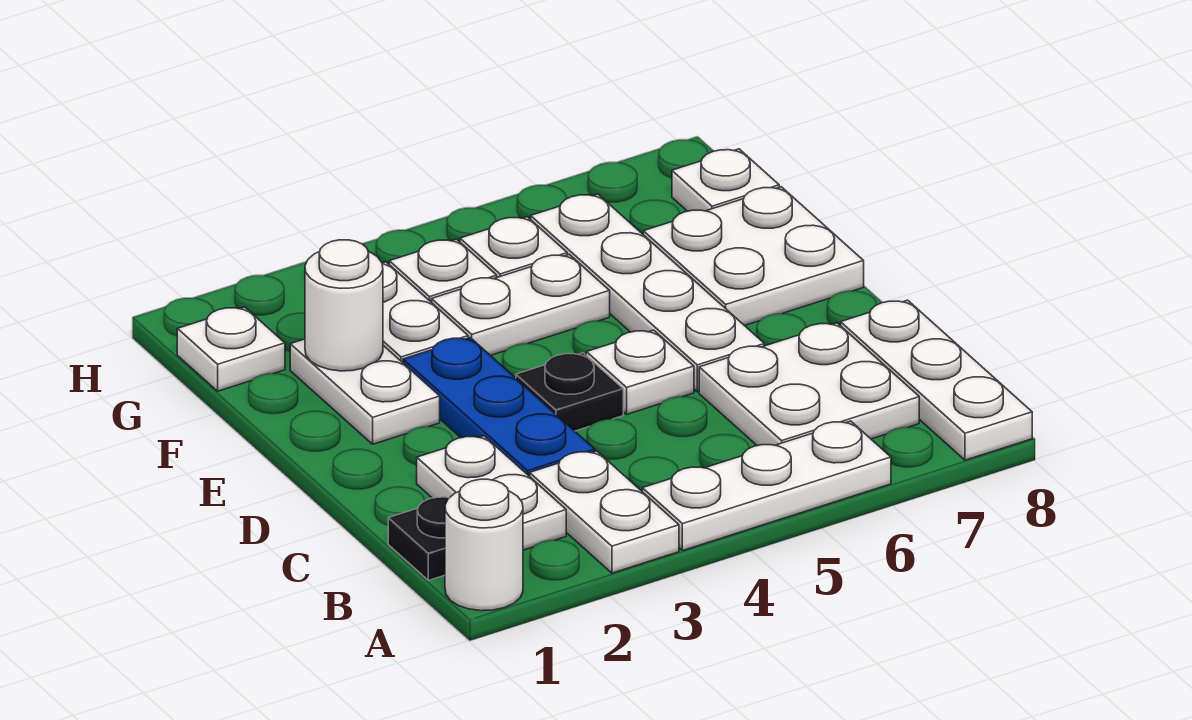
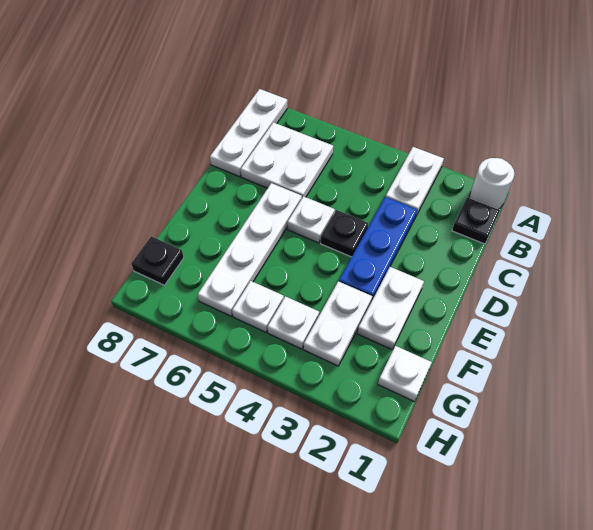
white plate A4:A6 level 1 -> none
white plate B2:C2 level 1 -> none
white plate E7:F8 level 1 -> none
white round brick F2 level 2 -> none
white plate F4:F5 level 1 -> none
white plate G8 level 1 -> black plate G8 level 1

